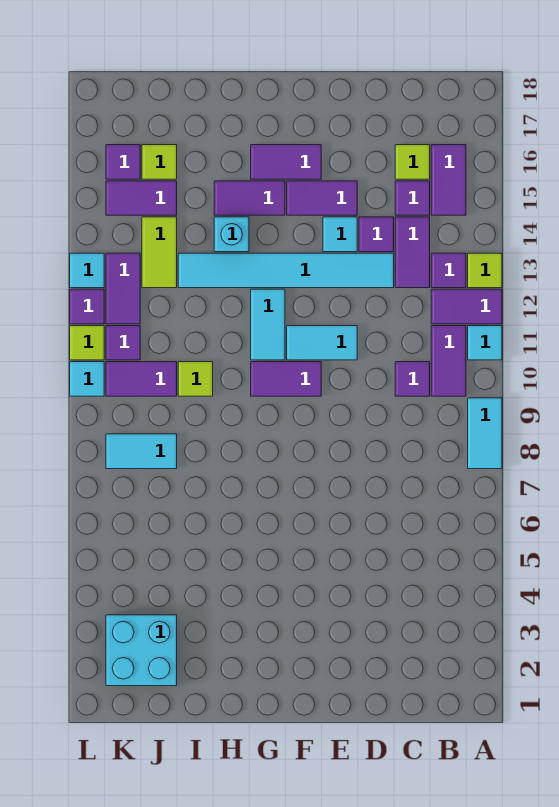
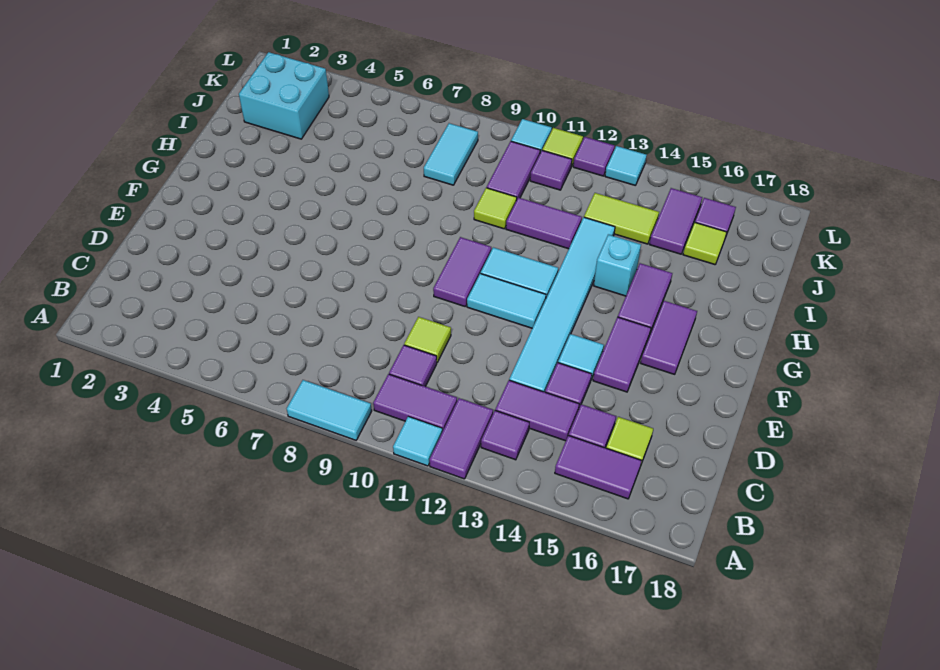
lime tile A13 level 1 -> lime tile D10 level 1
cyan tile E11:F11 level 1 -> cyan tile F11:F12 level 1
purple tile K12:K13 level 1 -> purple tile I11:I12 level 1

